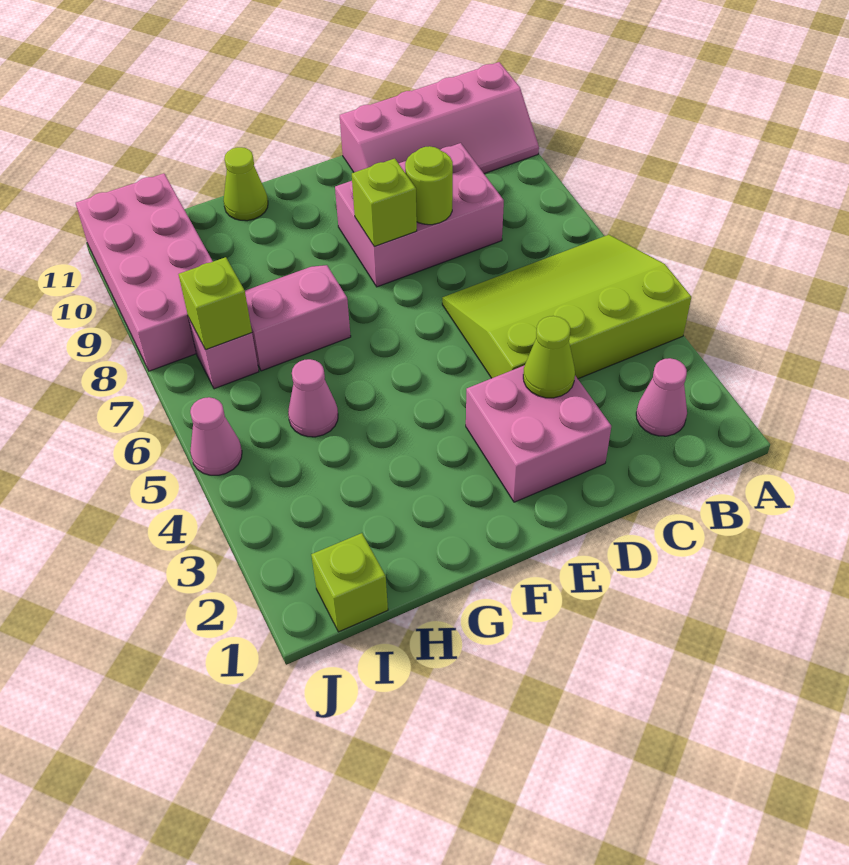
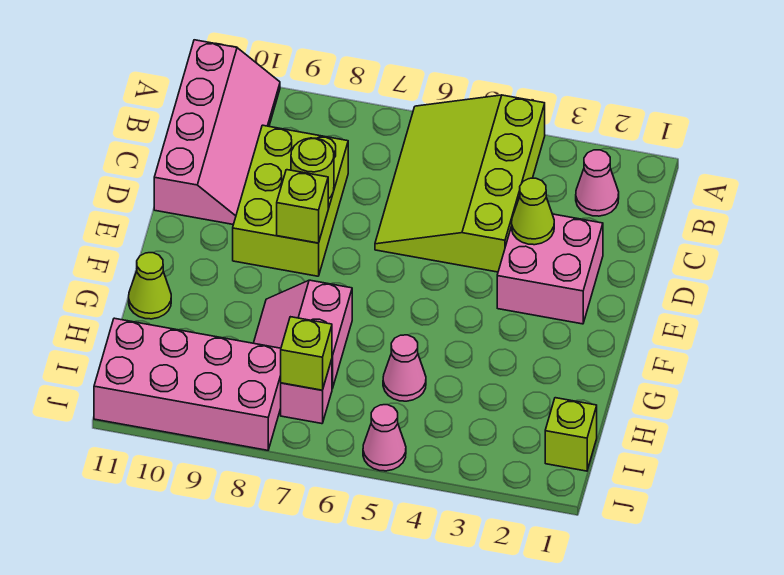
pink brick C8:E9 level 1 -> lime brick C8:E9 level 1

